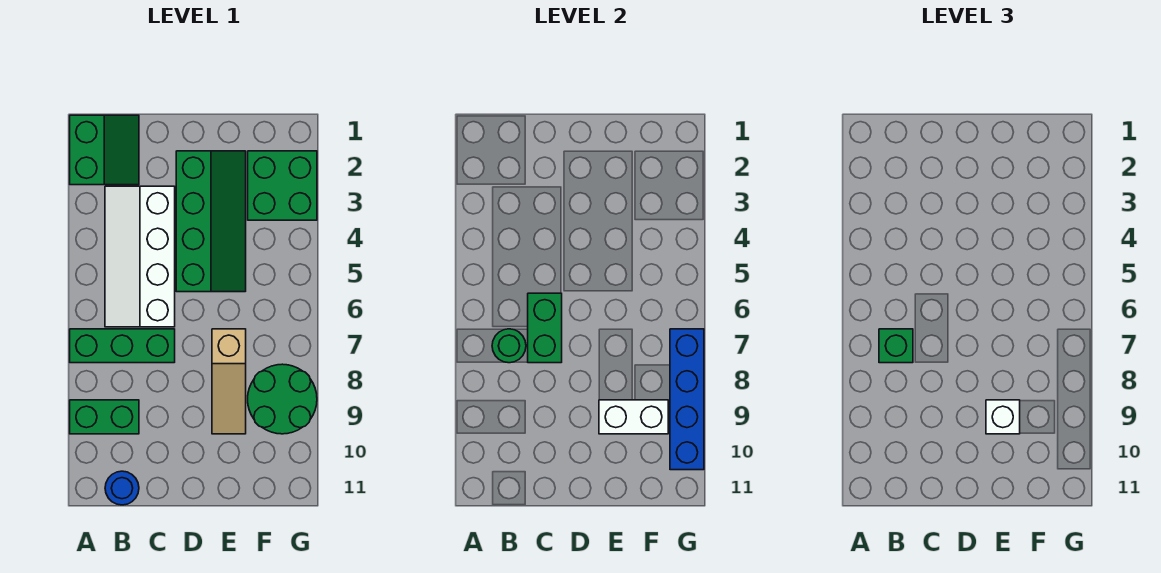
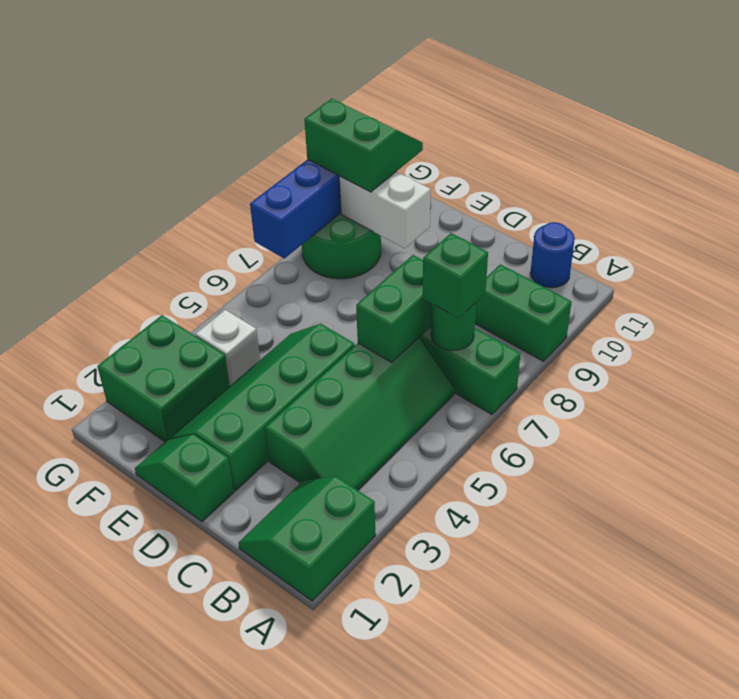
white slope B3:C6 level 1 top C -> green slope B3:C6 level 1 top C
none -> green slope D1:E1 level 1 top D
tan slope E7:E9 level 1 top 7 -> none
white brick E9 level 3 -> white brick F4 level 1
none -> green slope F9:G10 level 3 top 9

